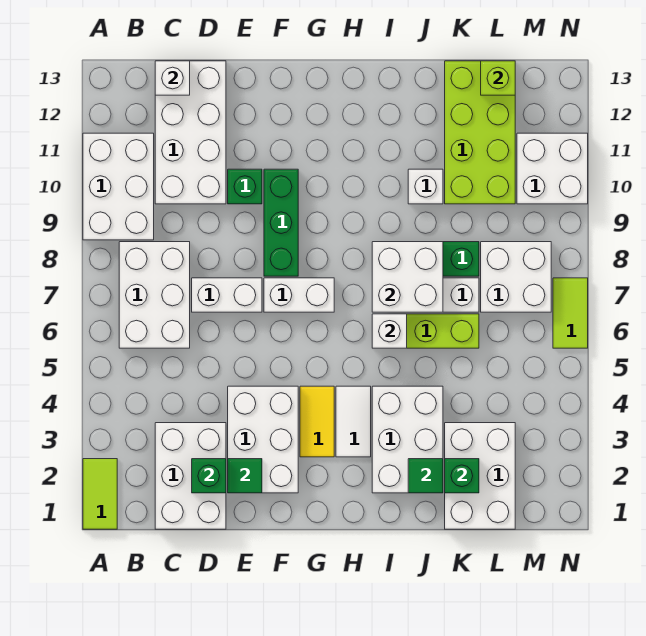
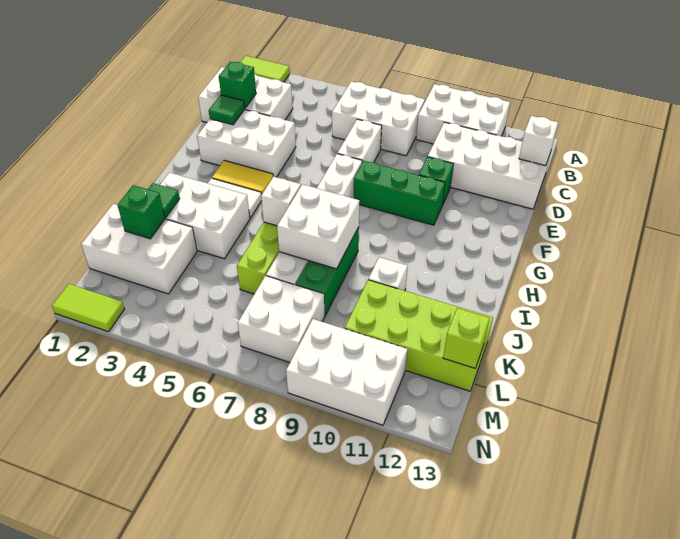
white brick M10:N11 level 1 -> white brick M9:N11 level 1
lime tile N6:N7 level 1 -> lime tile N1:N2 level 1

